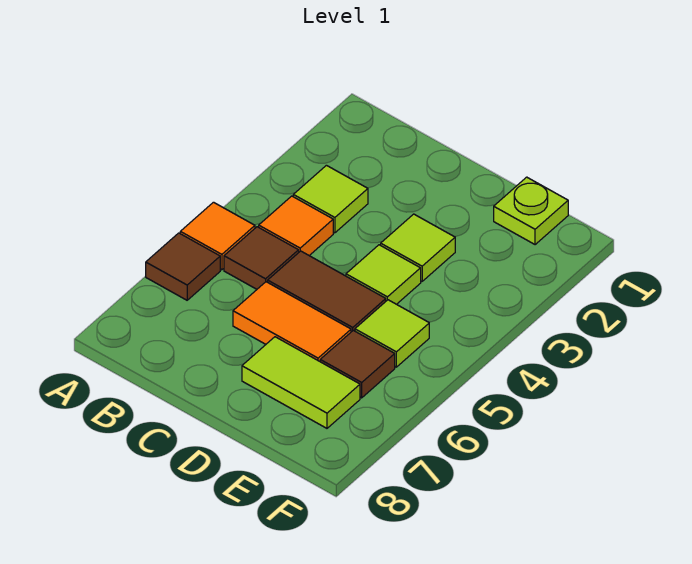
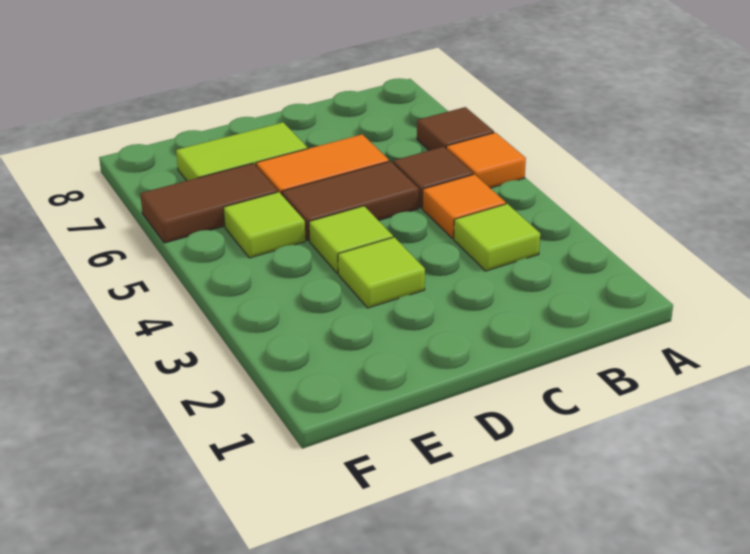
lime plate E1 level 1 -> none
brown tile E6 level 1 -> brown tile E6:F6 level 1

